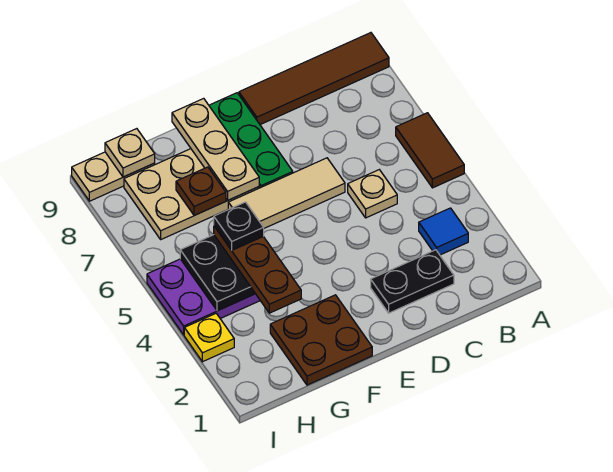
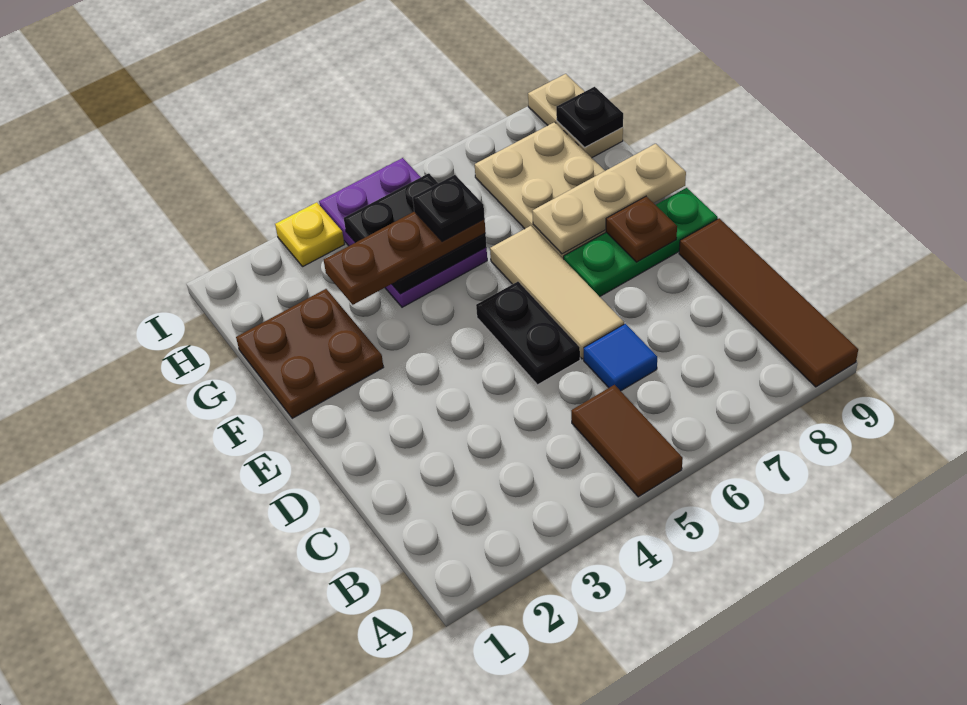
brown tile A5:A6 level 1 -> brown tile A5:B5 level 1
blue tile B3 level 1 -> blue tile C6 level 1
black plate C2:D2 level 1 -> black plate D5:E5 level 1
tan plate C5 level 1 -> none
brown plate G7 level 2 -> brown plate E8 level 2
tan plate H9 level 2 -> black plate H9 level 2

